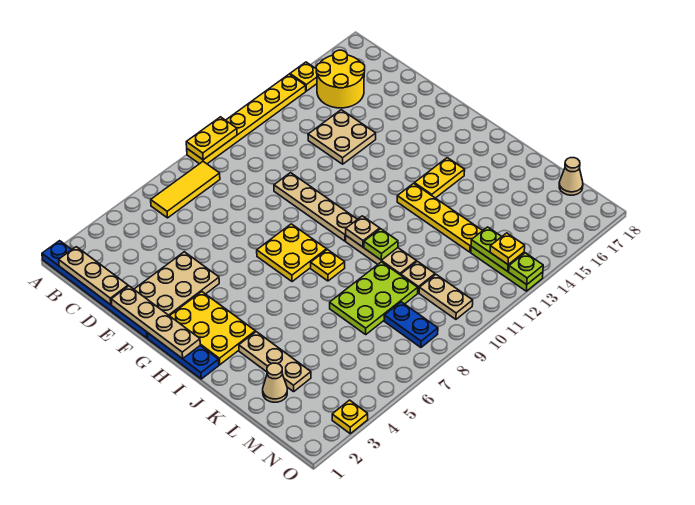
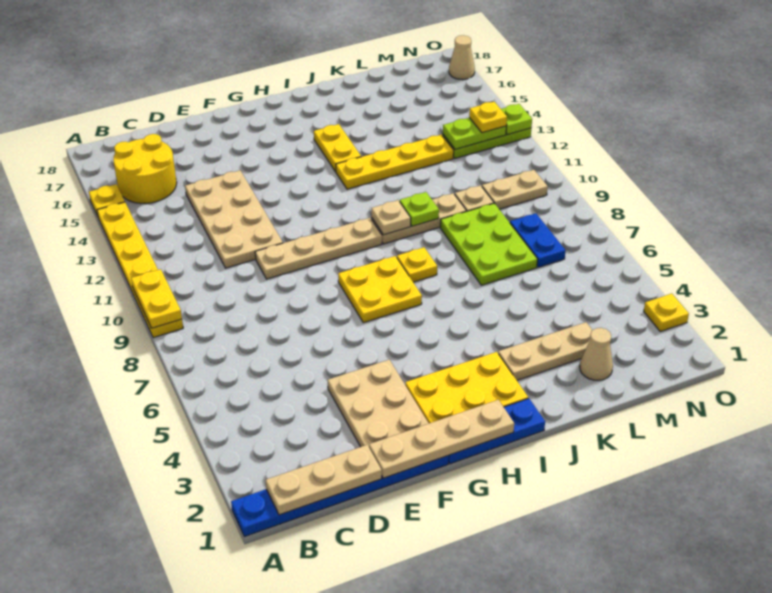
yellow tile B6:B8 level 1 -> none
tan plate D13:E14 level 1 -> tan plate D11:E14 level 1
blue plate M8:N8 level 1 -> blue plate M7:M8 level 1
tan cone M18 level 1 -> tan cone O17 level 1

